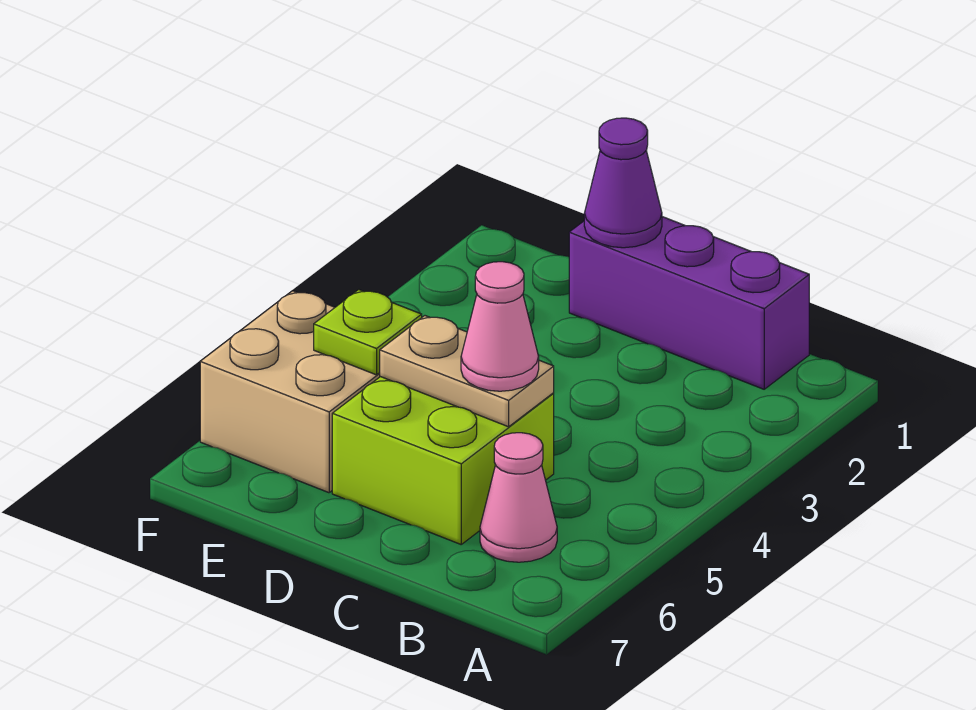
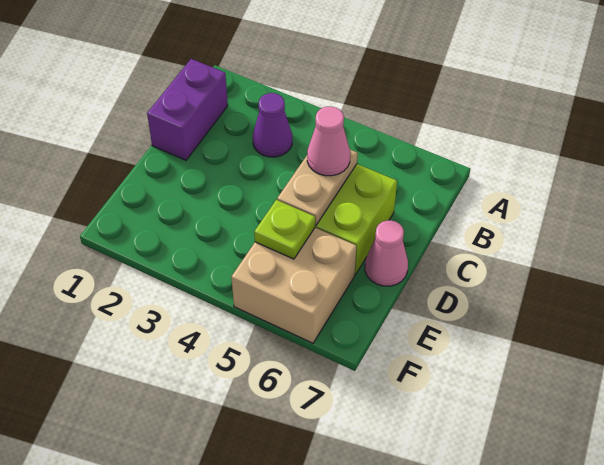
purple brick B1:D1 level 1 -> purple brick B1:C1 level 1
pink cone B6 level 1 -> pink cone D7 level 1
purple cone D1 level 2 -> purple cone B3 level 1

